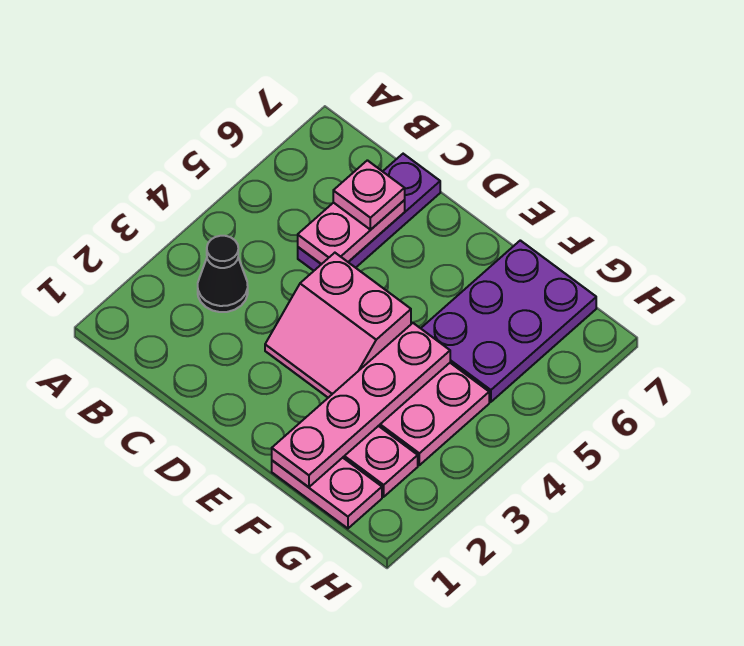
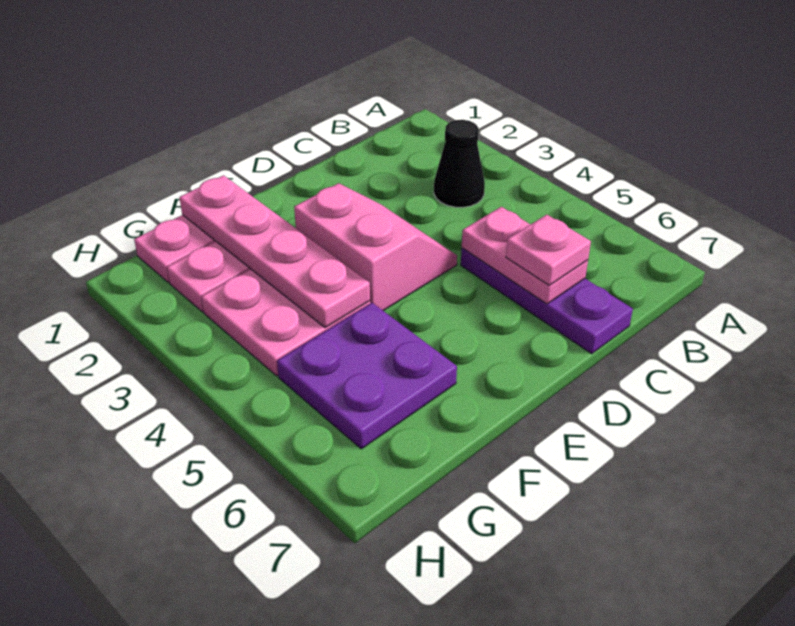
pink slope D3:E4 level 1 top 4 -> pink slope D3:E4 level 1 top E
purple plate F5:G7 level 1 -> purple plate F5:G6 level 1

